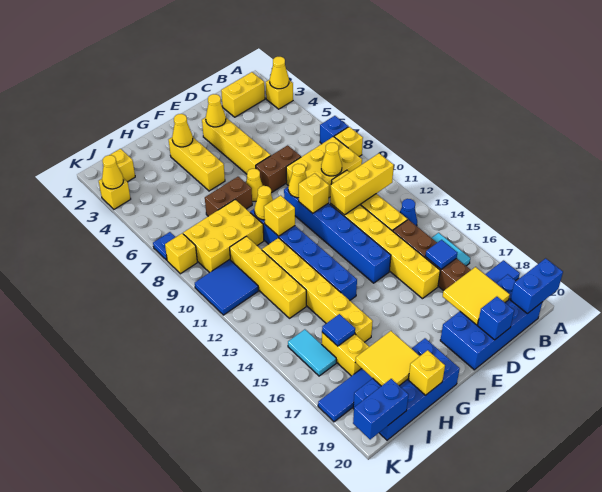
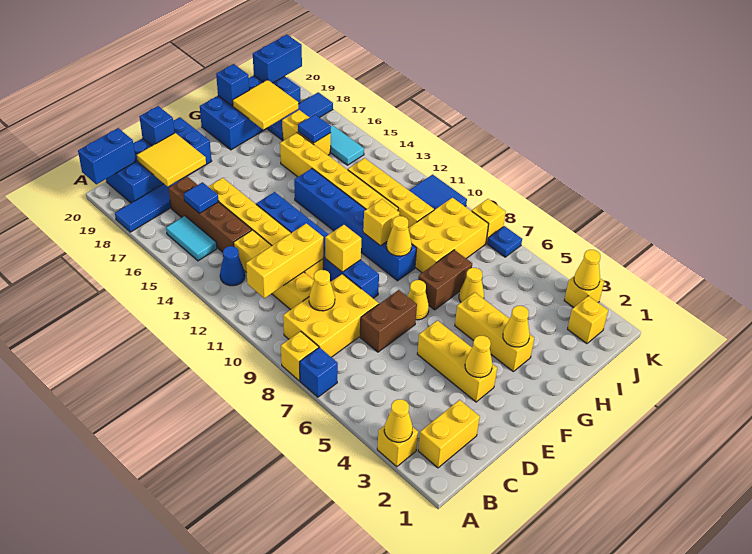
yellow brick E3:E6 level 1 -> yellow brick E3:E5 level 1
yellow cone E9 level 2 -> yellow cone H6 level 1
yellow brick H20 level 2 -> blue brick H20 level 2

